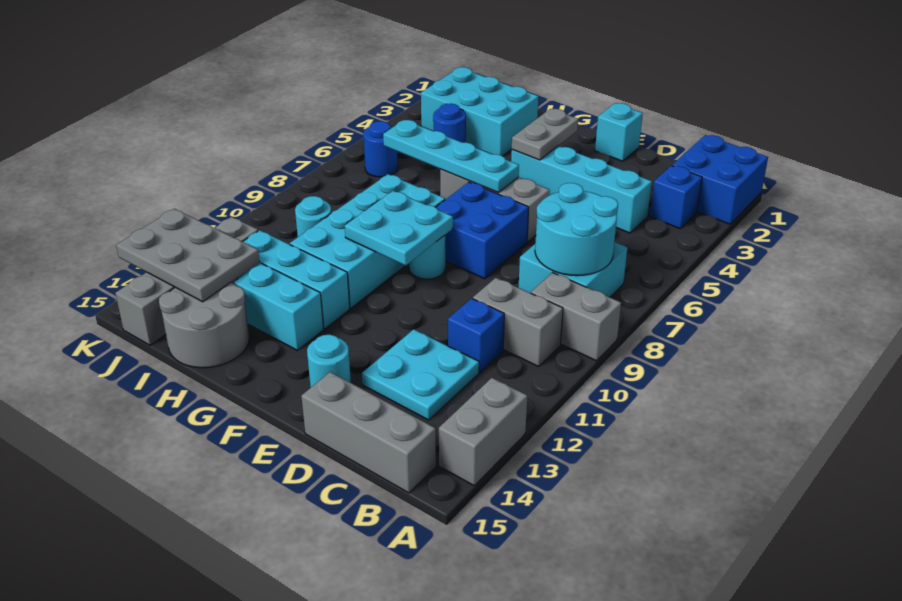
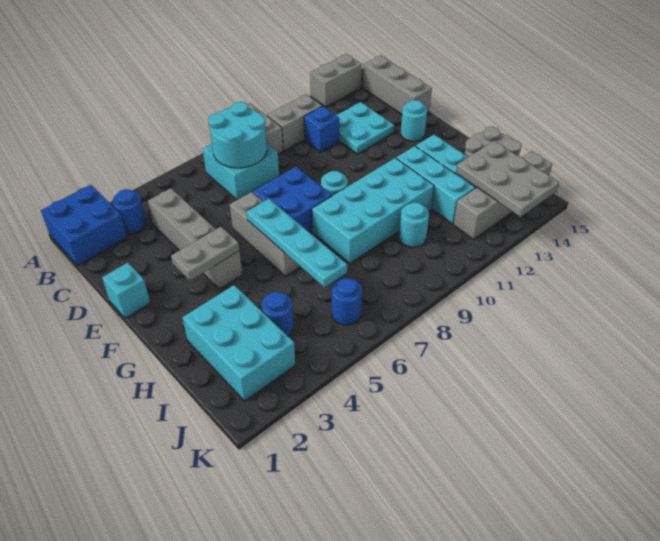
blue brick B3 level 1 -> blue round brick B3 level 1
grey brick B10:C10 level 1 -> grey brick B10:B11 level 1
cyan brick C4:F4 level 1 -> grey brick C4:F4 level 1
cyan plate F9:G10 level 2 -> none

